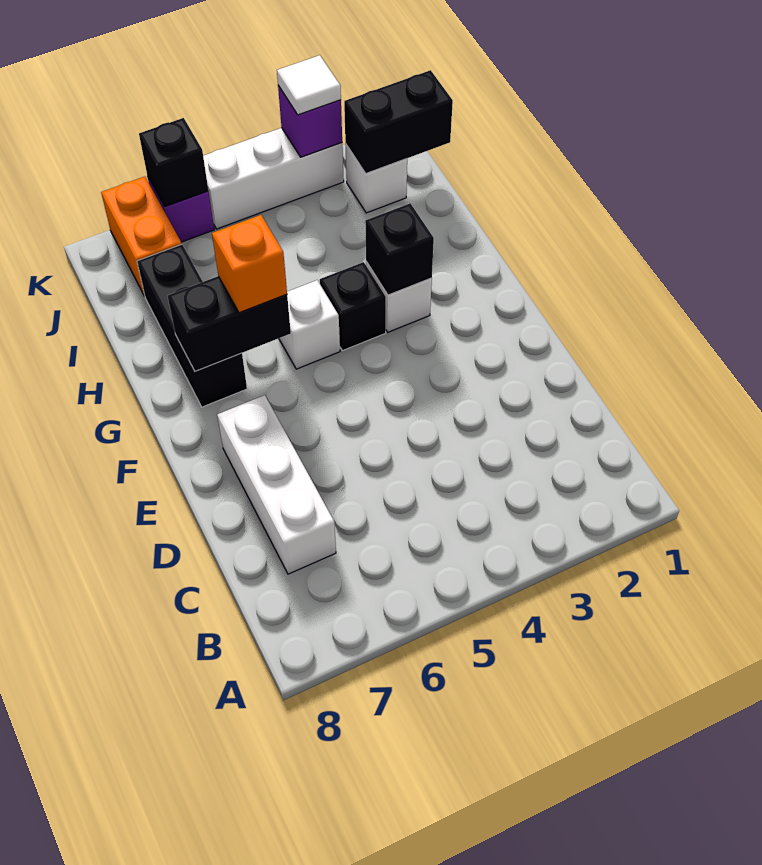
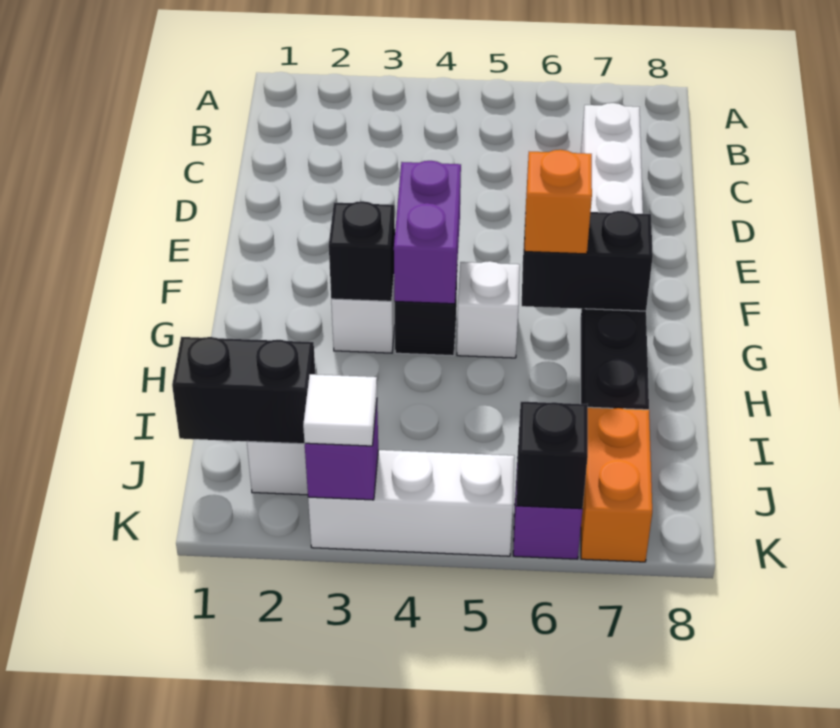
none -> purple brick F4:G4 level 2

